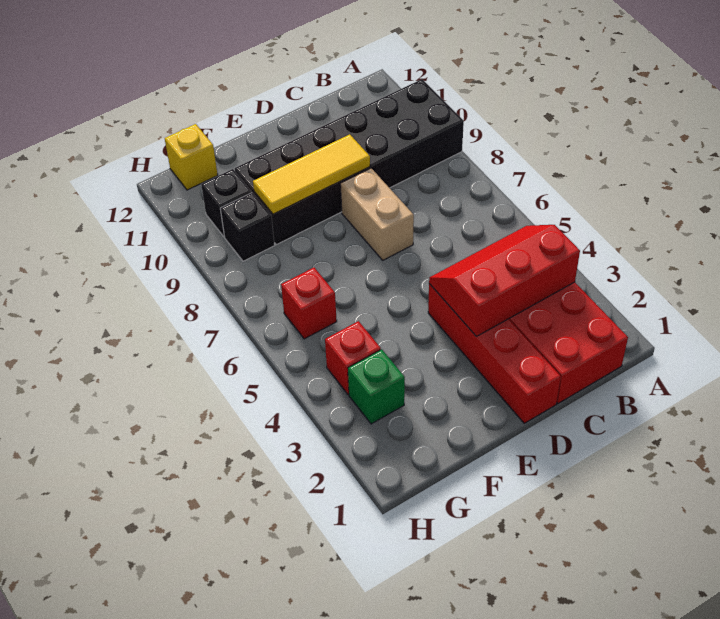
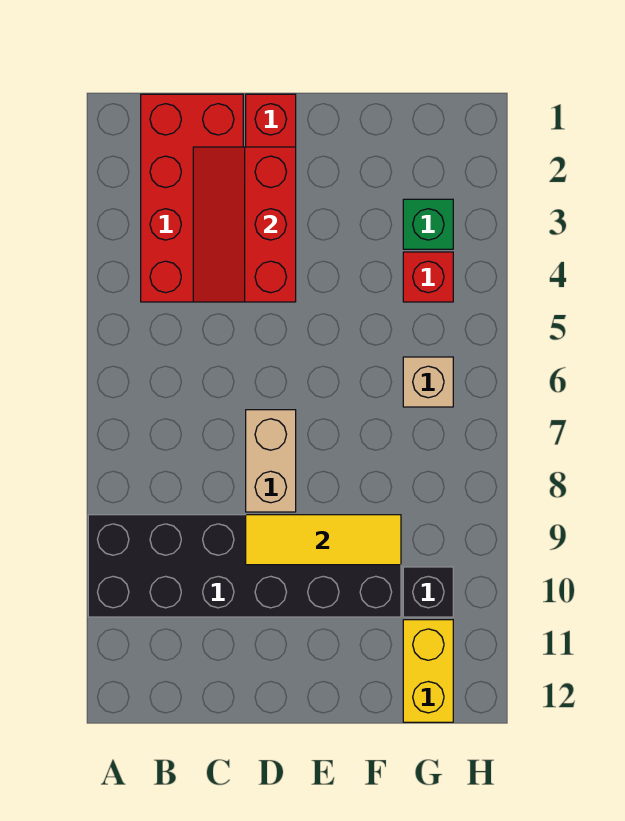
red slope B3:D4 level 2 top 3 -> red slope C2:D4 level 2 top D
red brick G6 level 1 -> tan brick G6 level 1
black brick G9 level 1 -> none
yellow brick G12 level 1 -> yellow brick G11:G12 level 1

